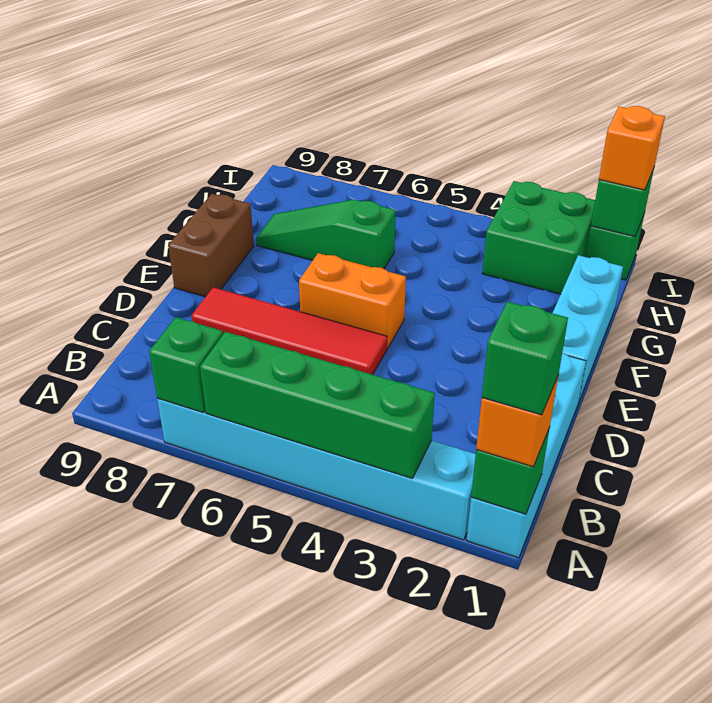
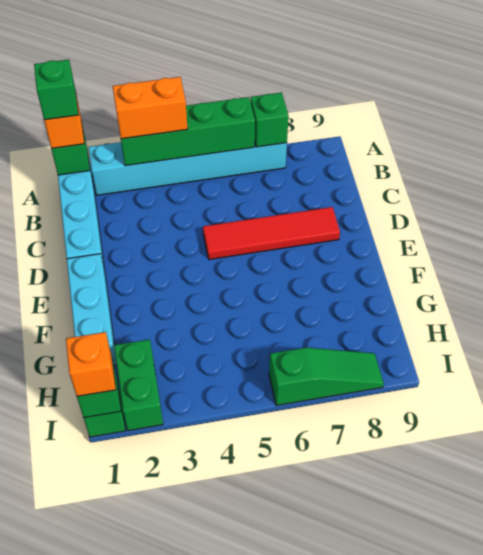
orange brick E5:E6 level 1 -> orange brick A3:A4 level 3
brown brick E9:F9 level 1 -> none
green slope G6:G8 level 1 top 6 -> green slope I6:I8 level 1 top 6
green brick H2:I3 level 1 -> green brick H2:I2 level 1

